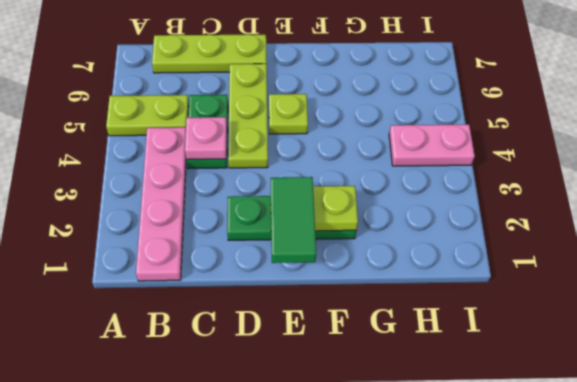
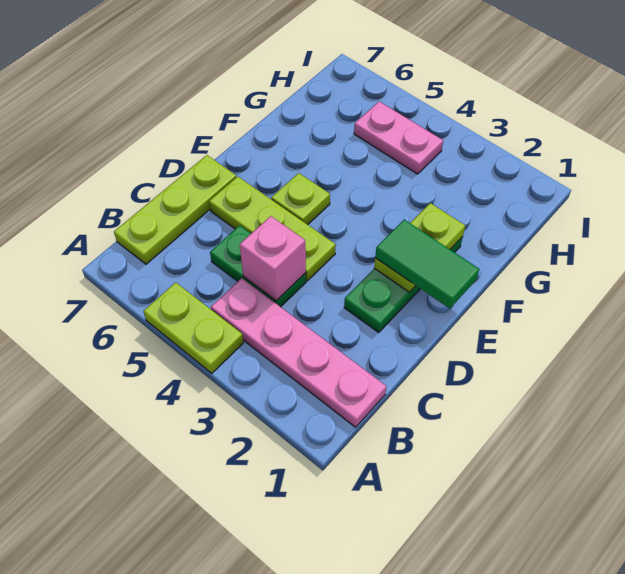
lime plate A5:B5 level 1 -> lime plate A4:A5 level 1
pink plate C4 level 2 -> pink brick C4 level 2
pink plate H4:I4 level 1 -> pink plate H4:H5 level 1

